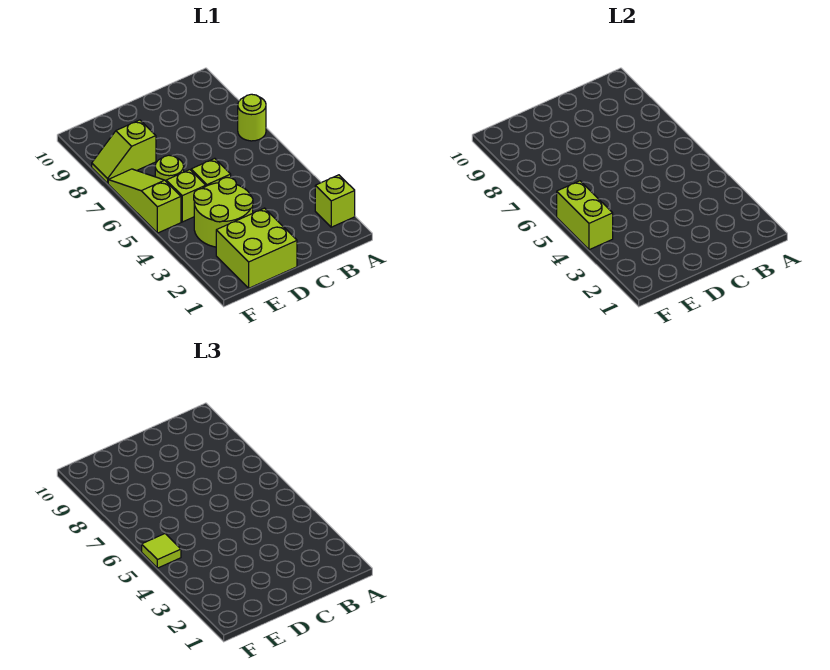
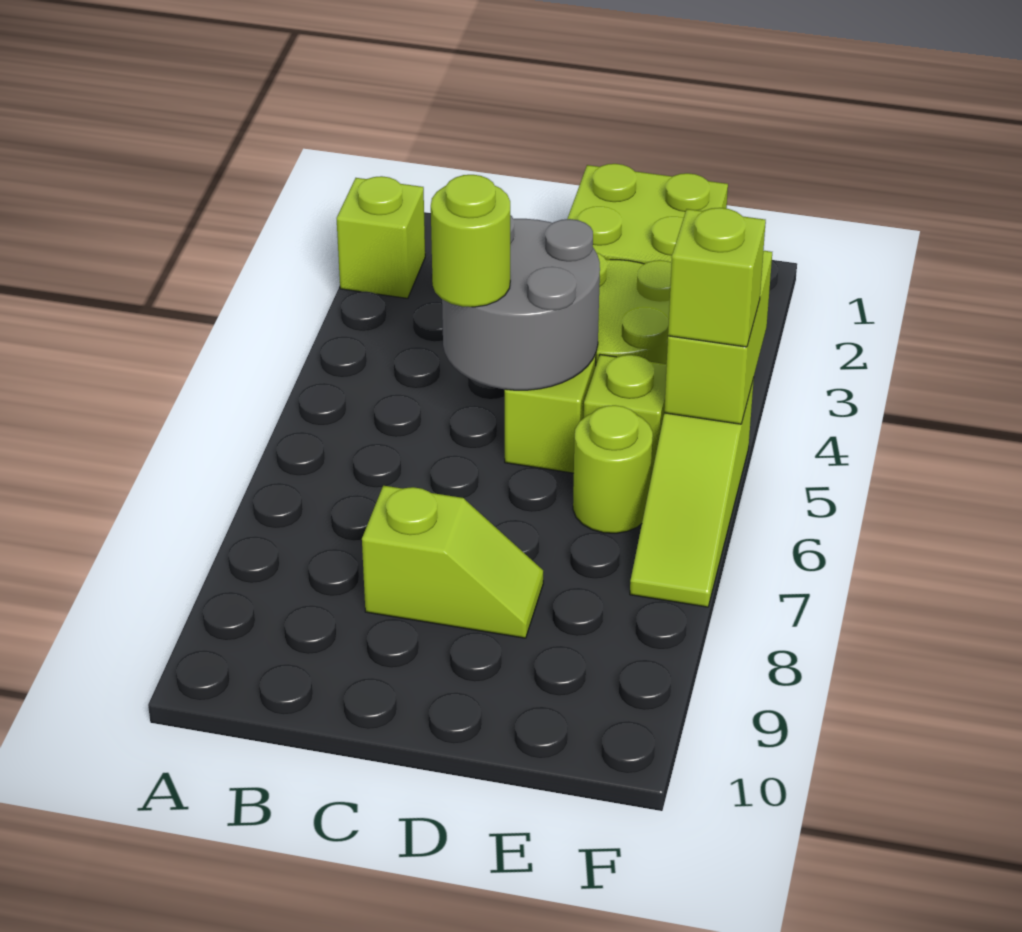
lime round brick A7 level 1 -> lime round brick C5 level 3
none -> grey round brick C4:D5 level 2
lime slope E8:F8 level 1 top E -> lime slope C8:D8 level 1 top C
lime tile F5 level 3 -> lime brick F5 level 3

